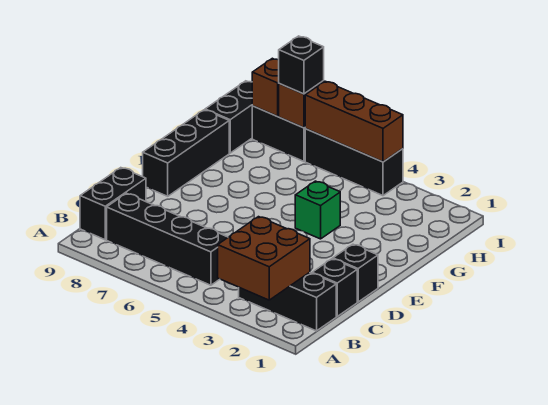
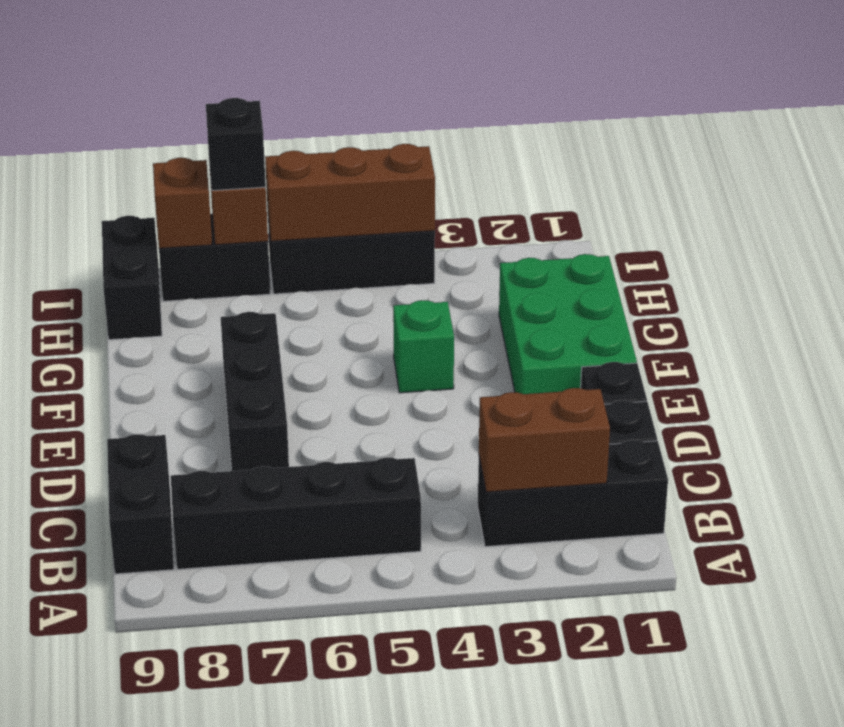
brown brick A2:B3 level 2 -> brown brick B2:B3 level 2
none -> green brick E1:G2 level 1
black brick E9:G9 level 1 -> black brick D7:F7 level 1

